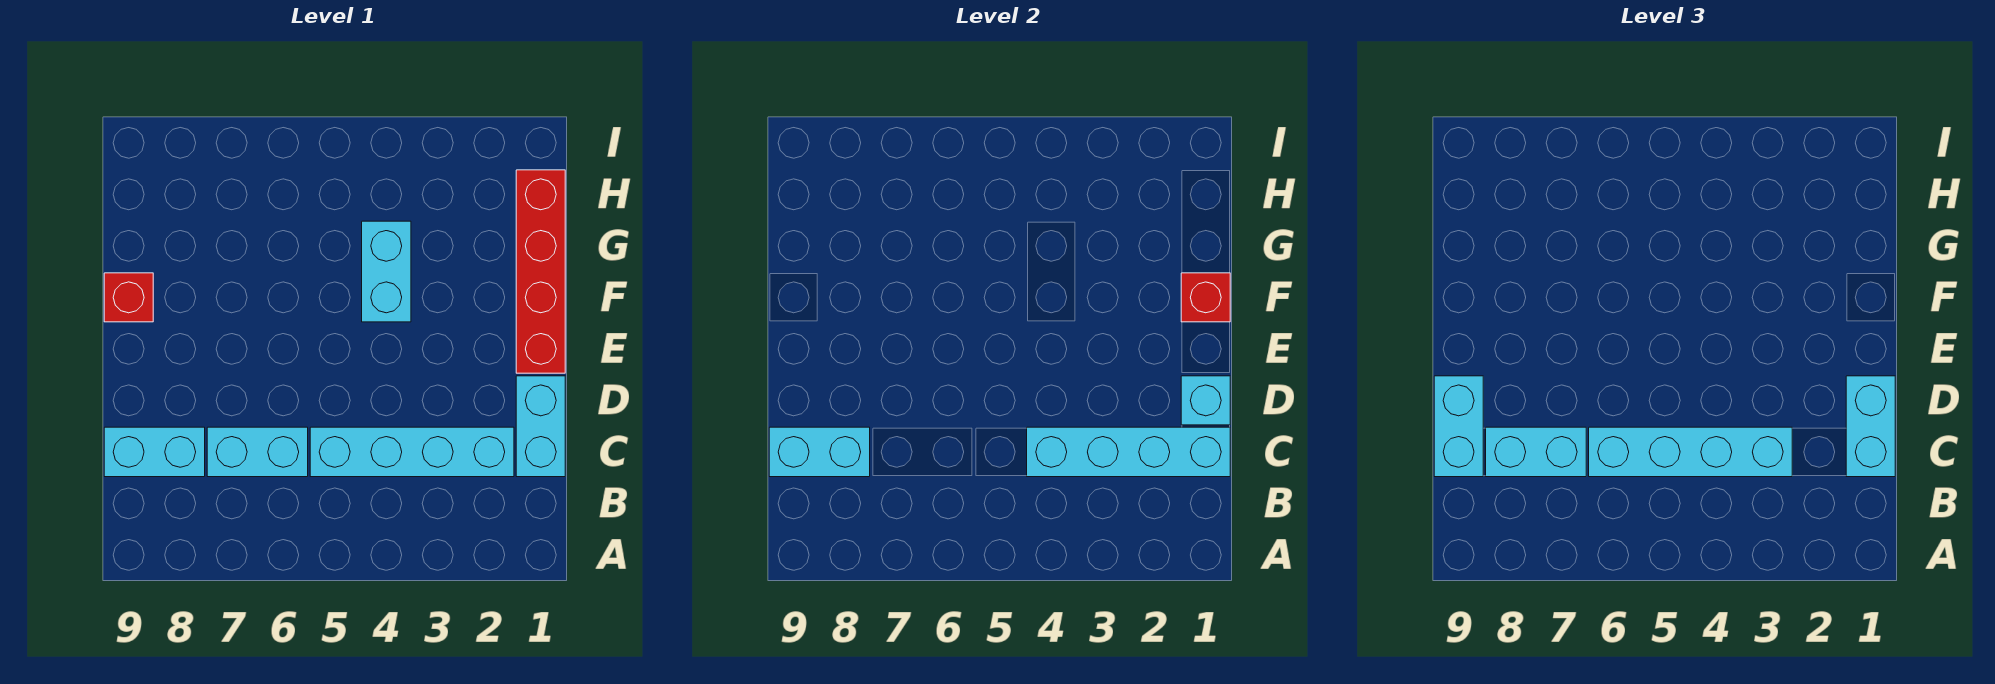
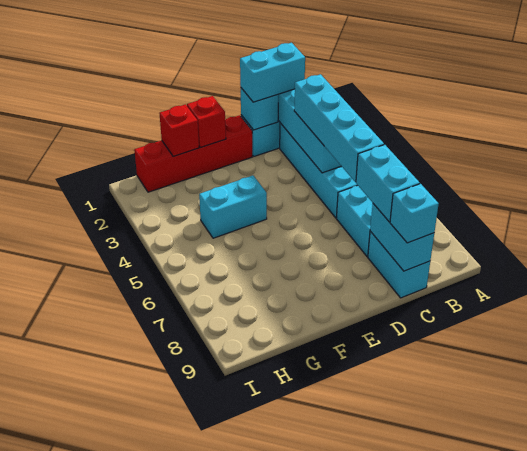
cyan brick C9:D9 level 3 -> cyan brick C9 level 3
red brick F9 level 1 -> red brick G1 level 2

